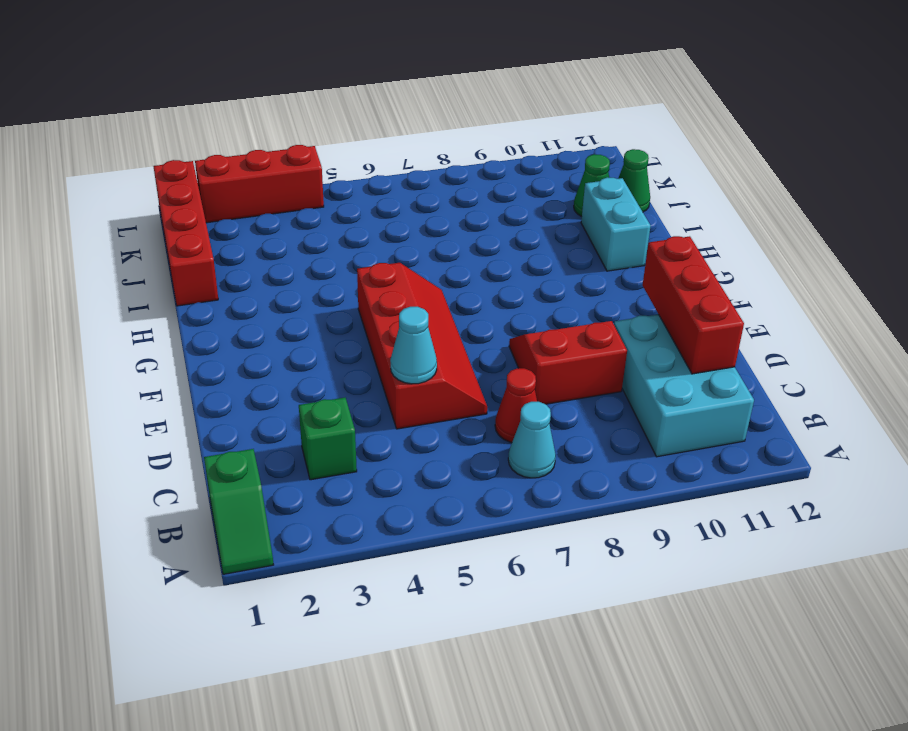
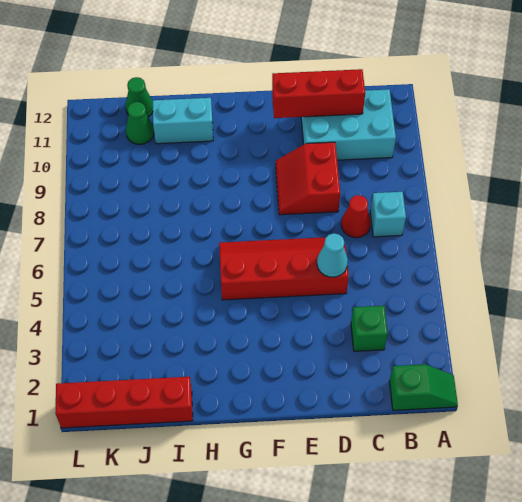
cyan cone B7 level 1 -> cyan brick B7 level 1
red brick L2:L4 level 1 -> none

